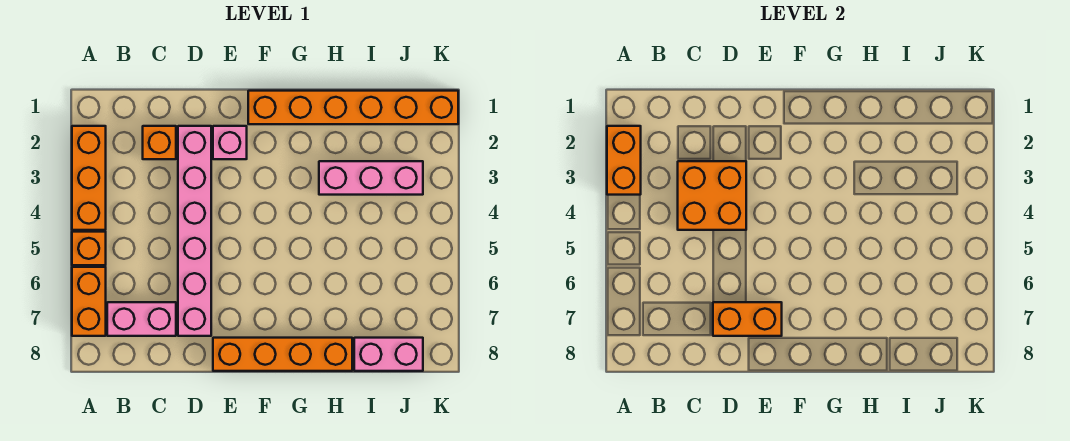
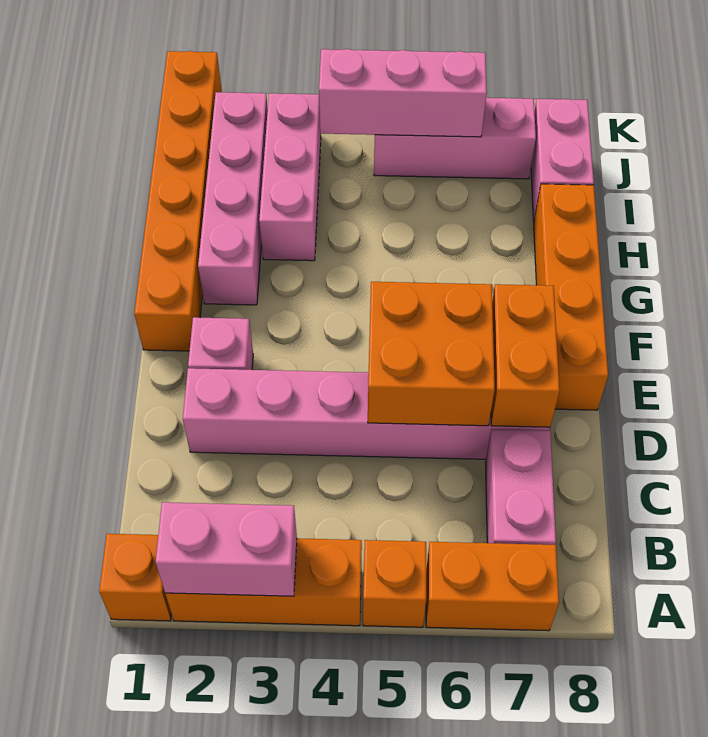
orange brick A2:A3 level 2 -> pink brick A2:A3 level 2
orange brick C2 level 1 -> orange brick A1 level 1
orange brick C3:D4 level 2 -> orange brick D5:E6 level 2
none -> pink brick G2:J2 level 1
none -> pink brick J4:J6 level 2
none -> pink brick J5:J7 level 1

